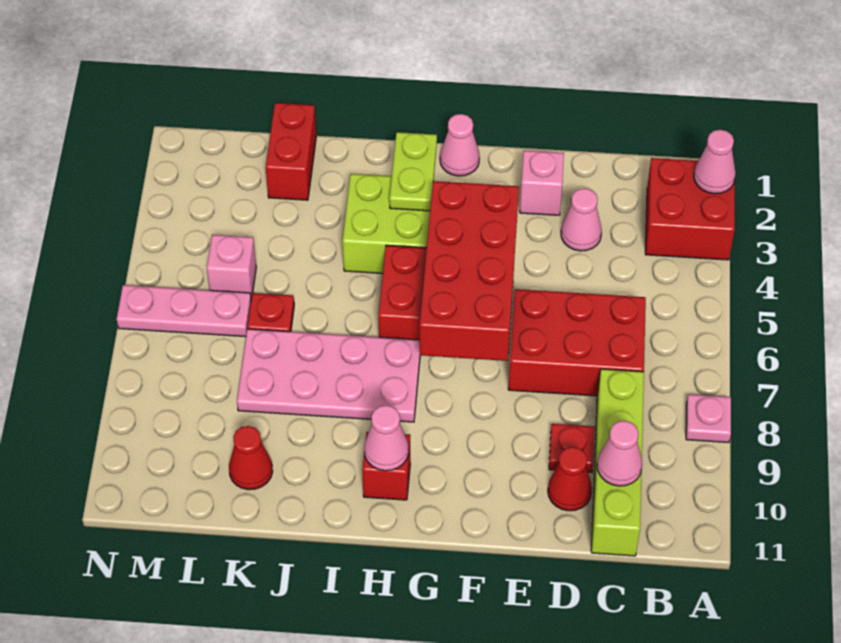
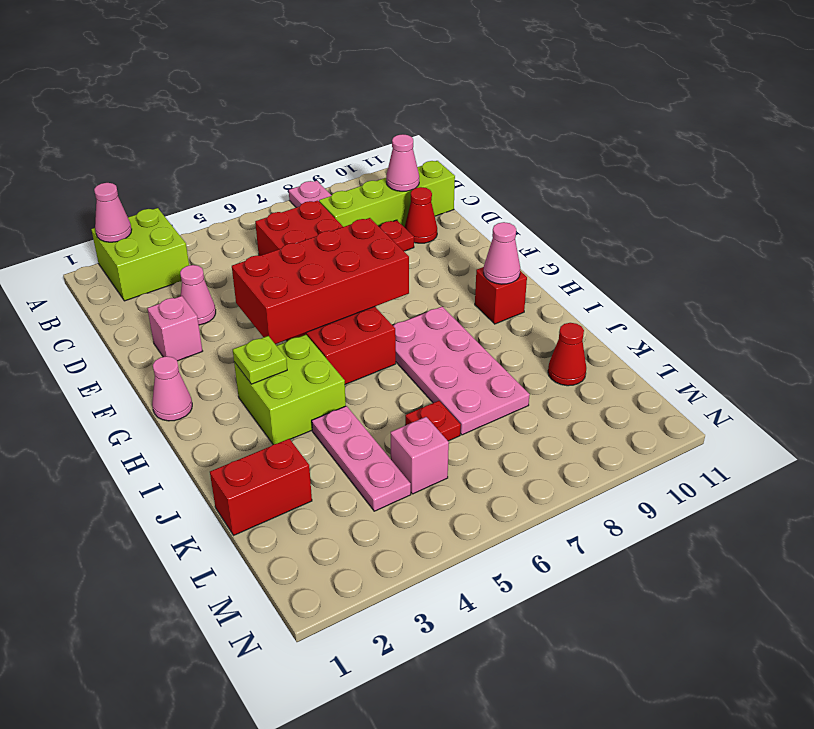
red brick A2:B3 level 1 -> lime brick A2:B3 level 1
lime plate H2:H3 level 2 -> lime plate H3 level 2
pink plate L6:N6 level 1 -> pink plate J4:L4 level 1

